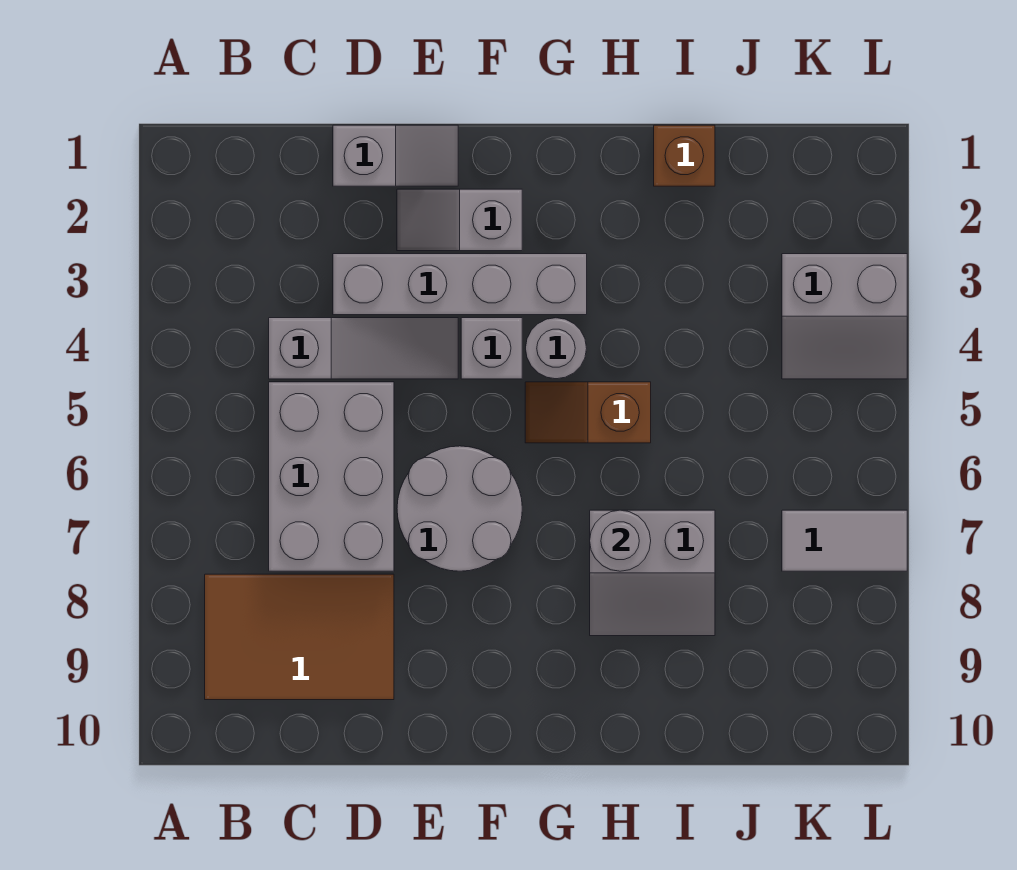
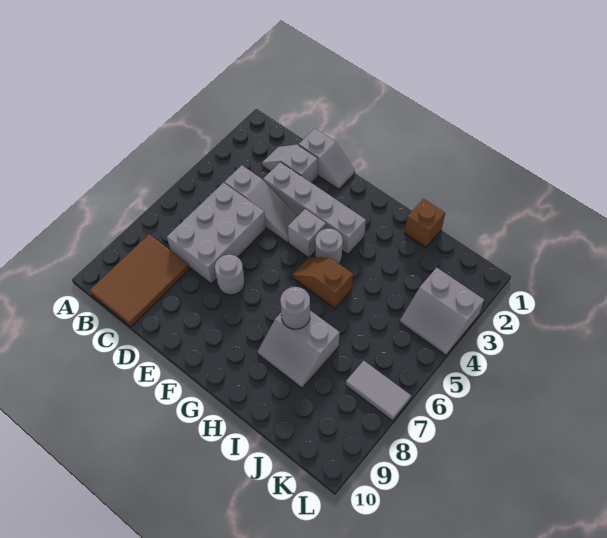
brown tile B8:D9 level 1 -> brown tile B8:C10 level 1
grey slope E2:F2 level 1 top F -> grey slope C2:D2 level 1 top D
grey round brick E6:F7 level 1 -> grey round brick E7 level 1

